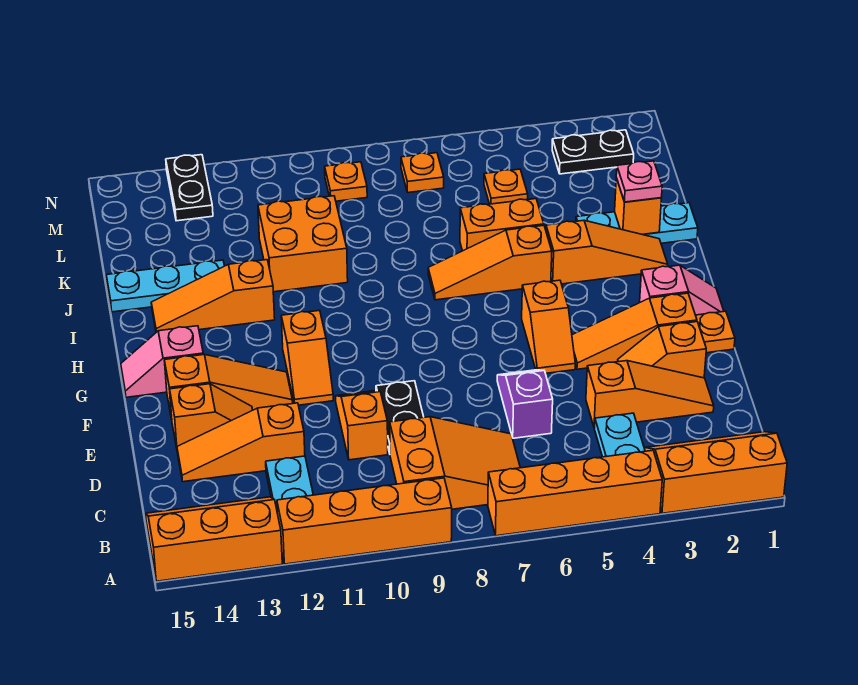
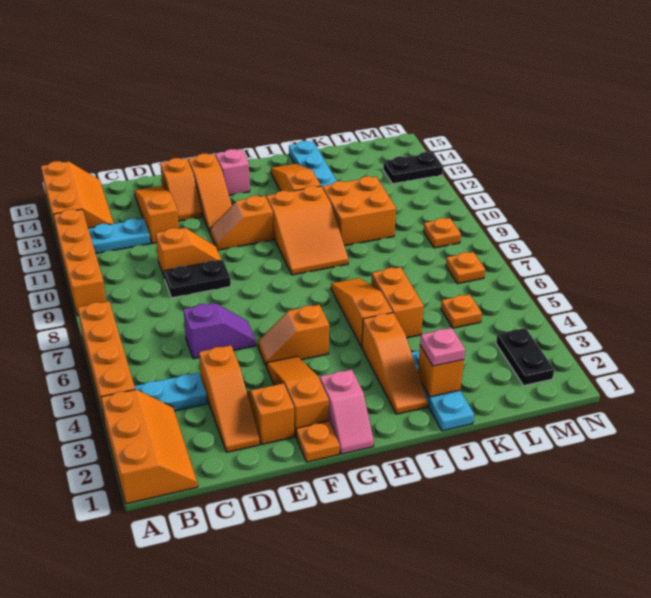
orange slope B7:C9 level 1 top 9 -> orange slope H9:I11 level 1 top 11

